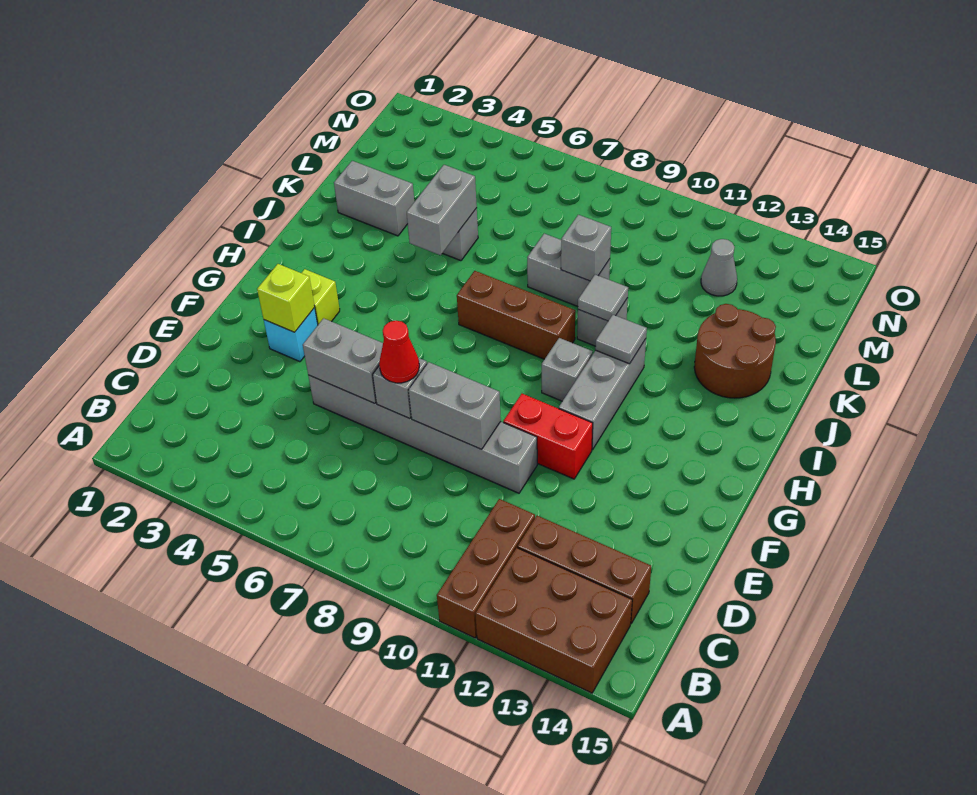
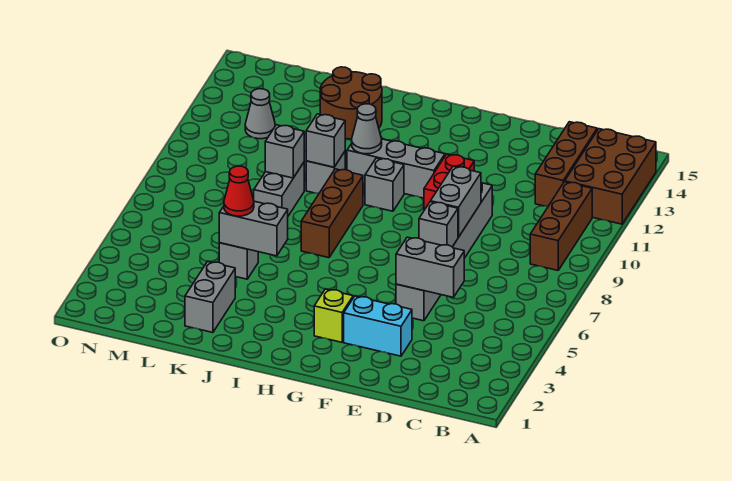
brown brick A11:C11 level 1 -> brown brick B9:B11 level 1
grey brick E5:E6 level 2 -> grey brick D5:E5 level 2
red cone E7 level 3 -> red cone K5 level 3
cyan brick F3 level 1 -> cyan brick E3:F3 level 1
lime brick F3 level 2 -> none
grey tile I11 level 2 -> grey cone I11 level 2
grey tile J10 level 2 -> grey brick J10 level 2

